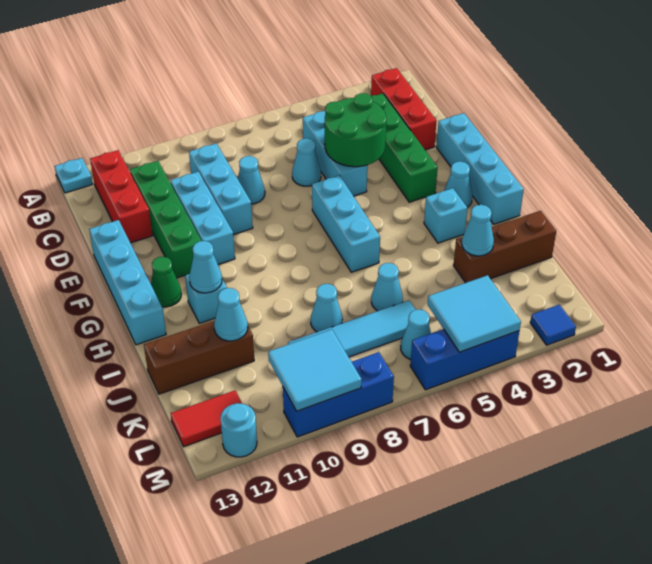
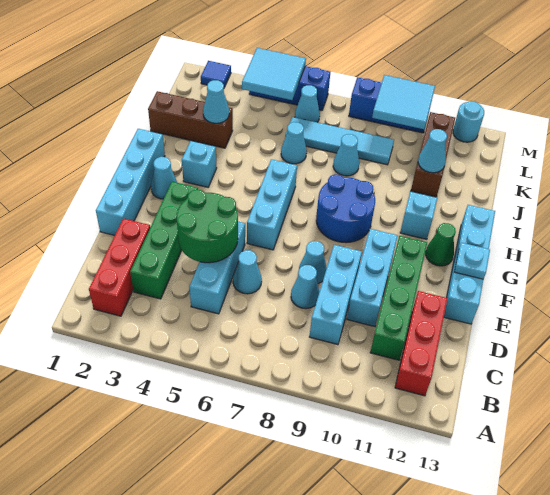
cyan plate A13 level 1 -> cyan plate F13 level 2
none -> blue round brick G8:H9 level 1
cyan cone H11 level 2 -> cyan cone E8 level 1
brown brick J11:J13 level 1 -> brown brick J11:L11 level 1
red tile L12:L13 level 1 -> none

